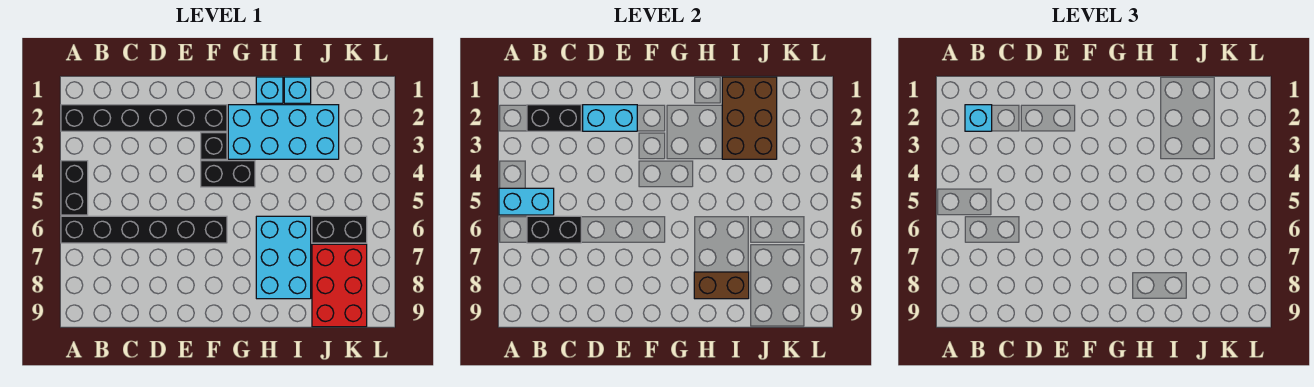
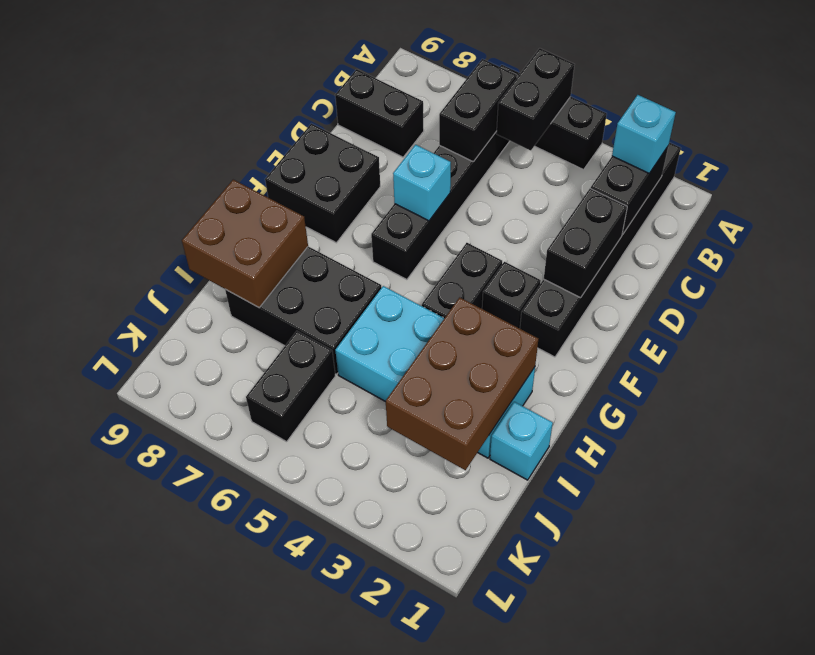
cyan brick A5:B5 level 2 -> black brick A5:B5 level 2
none -> black brick C8:C9 level 1
cyan brick D2:E2 level 2 -> black brick D2:E2 level 2
none -> black brick E8:F9 level 1
cyan brick G2:J3 level 1 -> cyan brick H2:I5 level 1
cyan brick H1 level 1 -> cyan brick E6 level 2
cyan brick H6:I8 level 1 -> black brick H6:I8 level 1
brown brick H8:I8 level 2 -> brown brick H8:I9 level 2
brown brick I1:J3 level 2 -> brown brick H2:J3 level 2
red brick J7:K9 level 1 -> none

